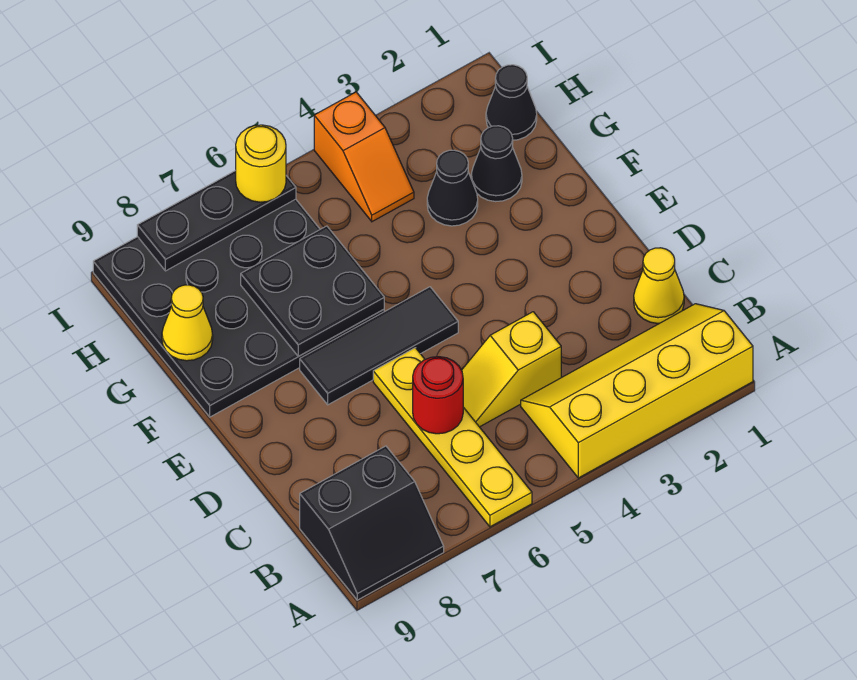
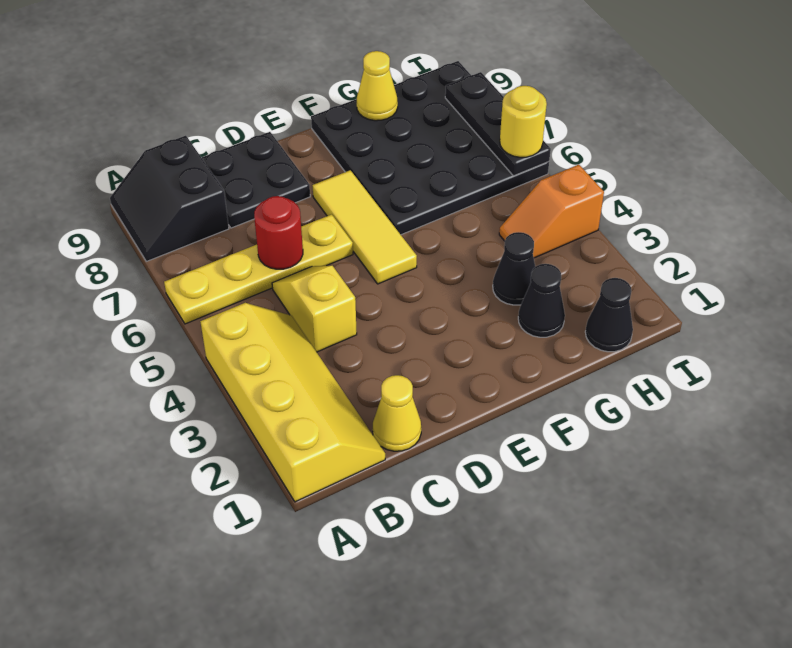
black tile E5:E7 level 1 -> yellow tile E5:E7 level 1
black plate F6:G7 level 2 -> black plate C8:D9 level 1

